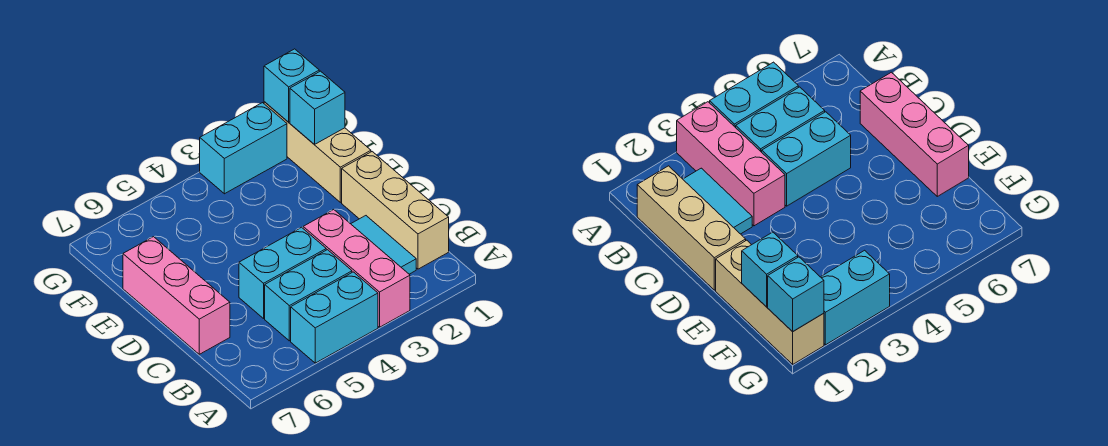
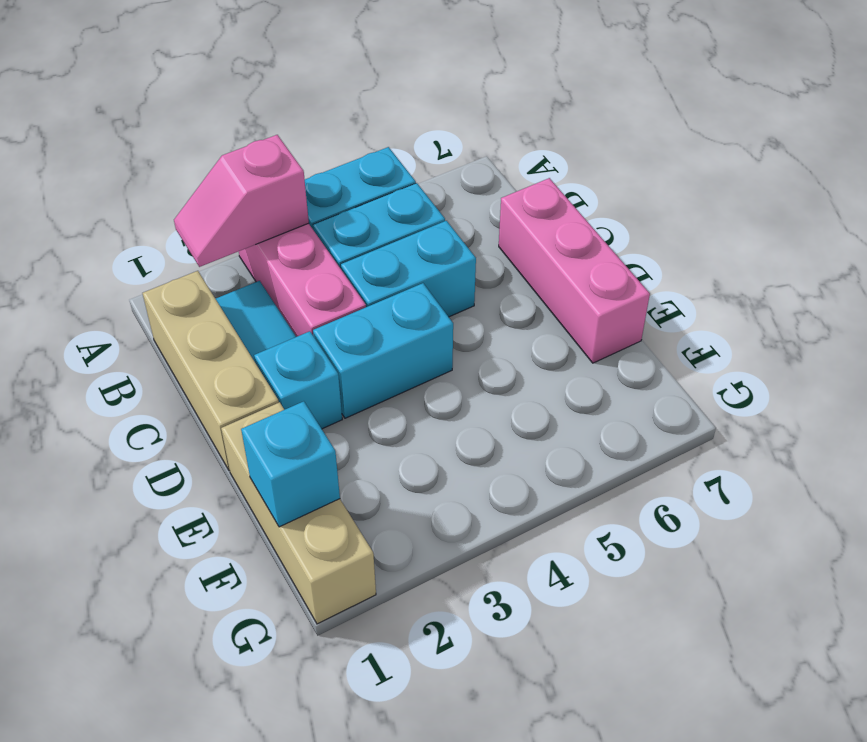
none -> pink slope A2:A3 level 2 top 3
cyan brick G1 level 2 -> cyan brick D2 level 1
cyan brick G2:G3 level 1 -> cyan brick D3:D4 level 1

